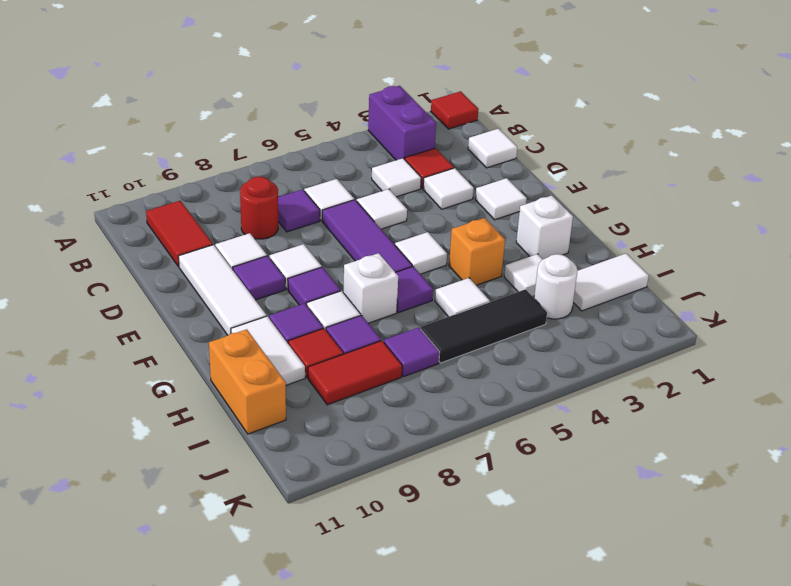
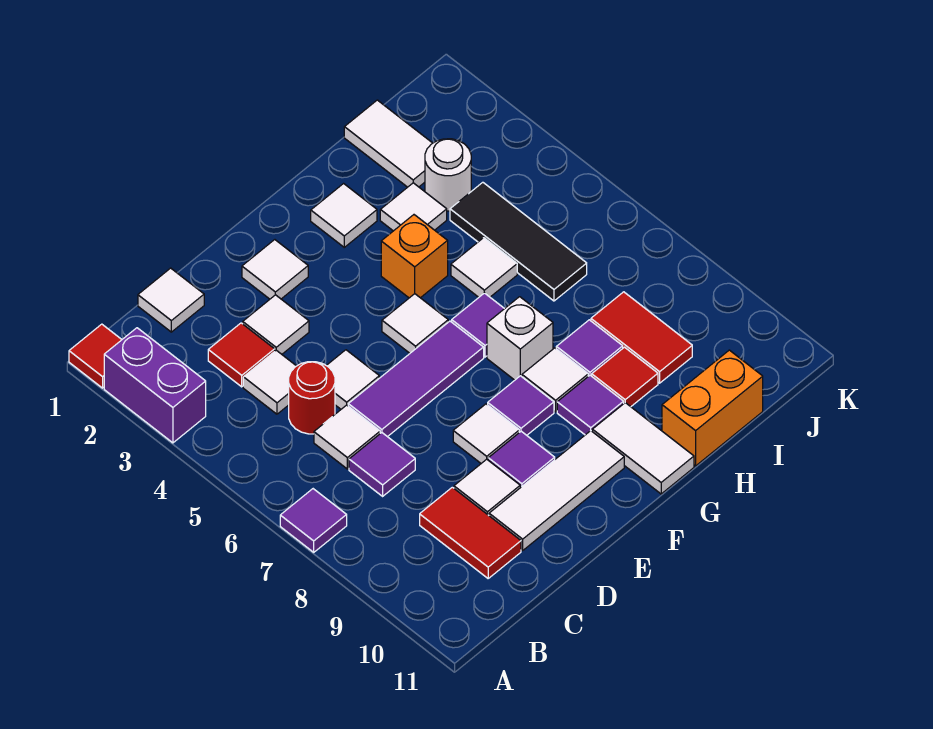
purple brick A3:B3 level 1 -> purple brick A2:A3 level 1
red tile B10:C10 level 1 -> red tile C9:C10 level 1
red round brick C8 level 1 -> red round brick C5 level 1
white brick G2 level 1 -> white tile G2 level 1
white tile G10:H10 level 1 -> white tile G10:G11 level 1
purple tile I7 level 1 -> purple tile A7 level 1

